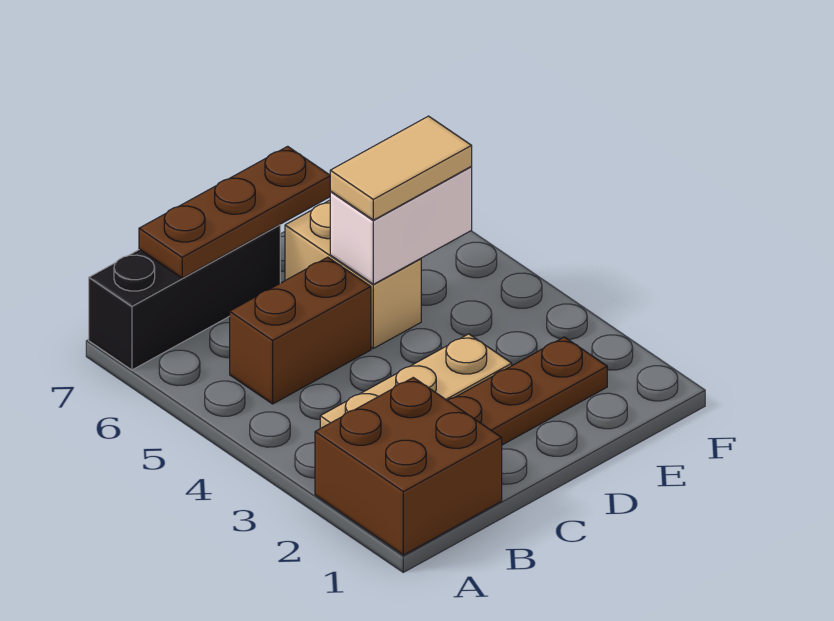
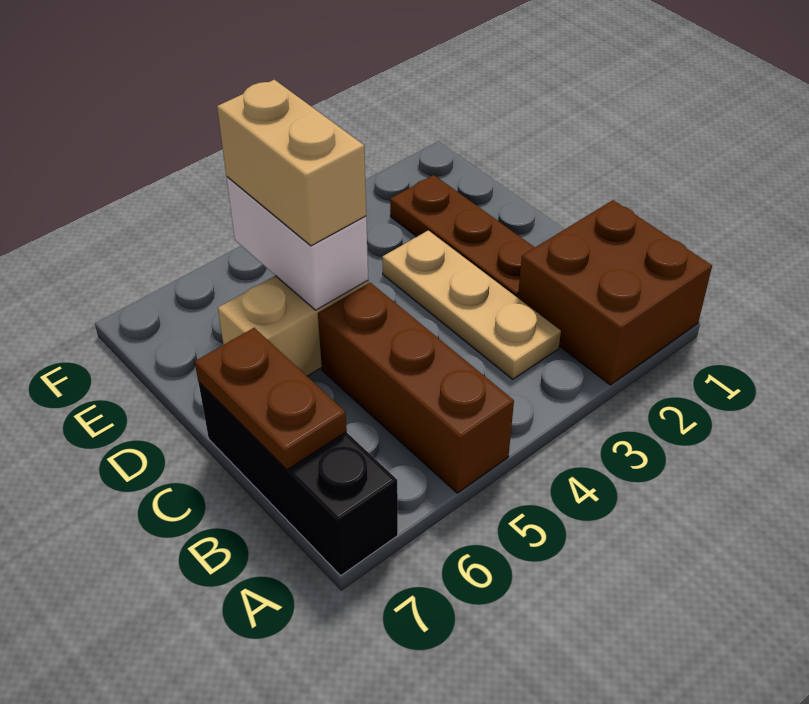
brown brick B5:C5 level 1 -> brown brick A5:C5 level 1
brown plate B7:D7 level 2 -> brown plate B7:C7 level 2
tan tile D5:E5 level 3 -> tan brick D5:E5 level 3

